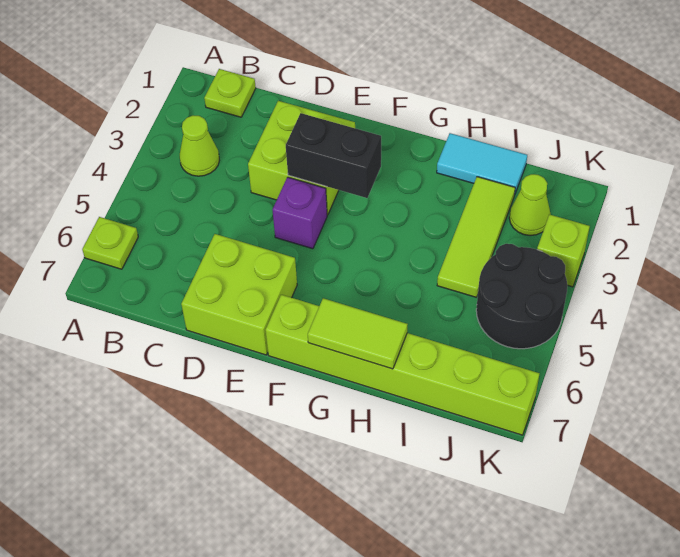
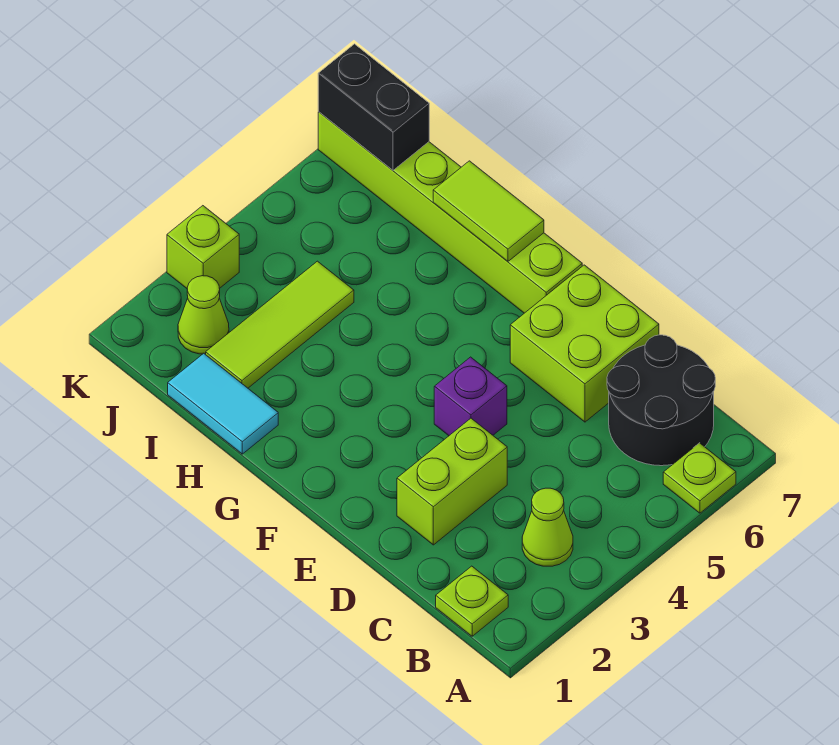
lime brick D2:E3 level 1 -> lime brick D2:D3 level 1
black brick E3:F3 level 2 -> black brick J7:K7 level 2
black round brick J4:K5 level 1 -> black round brick B6:C7 level 1

